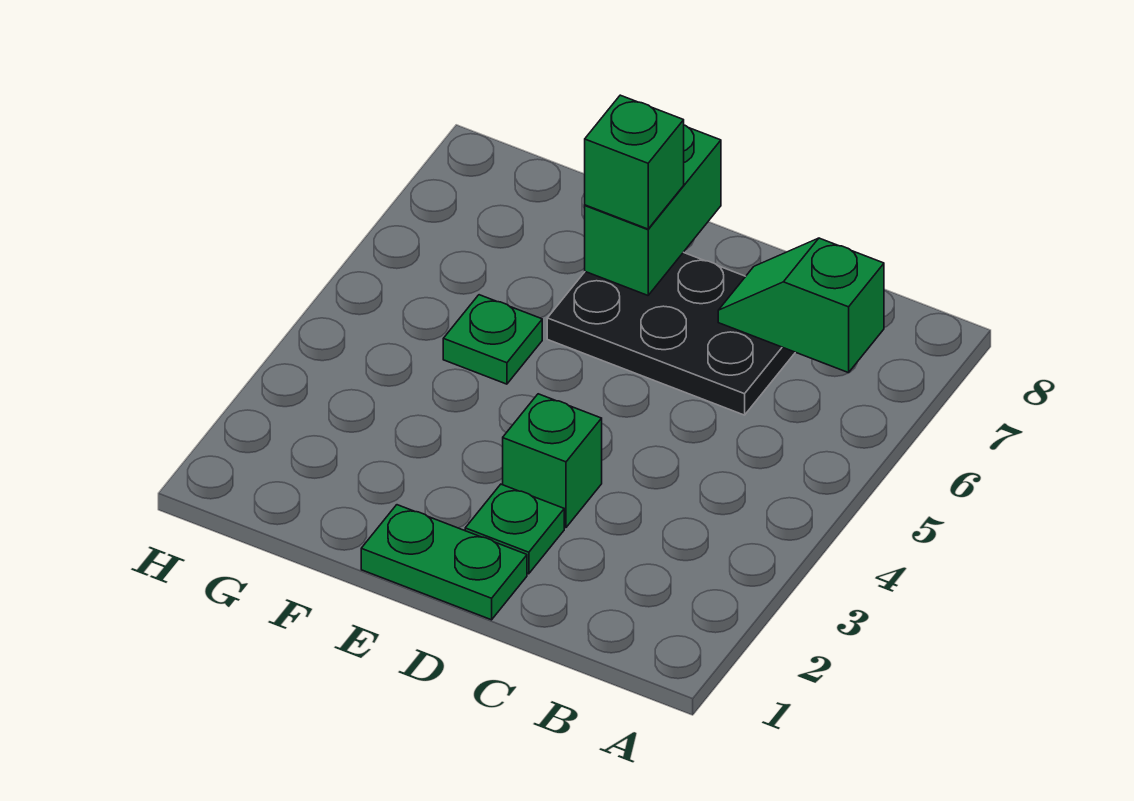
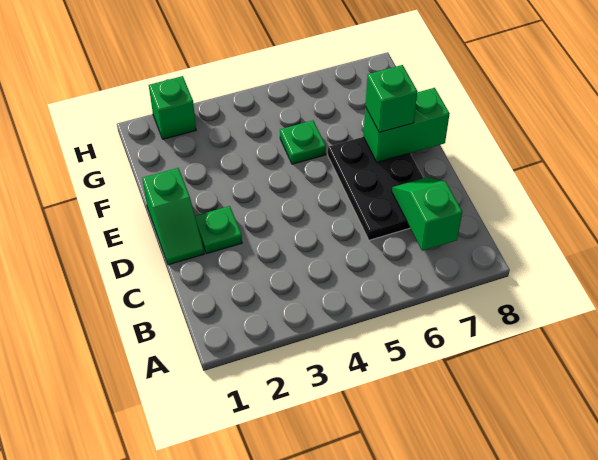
green plate D1:E1 level 1 -> green slope D1:E1 level 1 top E
green brick D3 level 1 -> green brick H2 level 1

